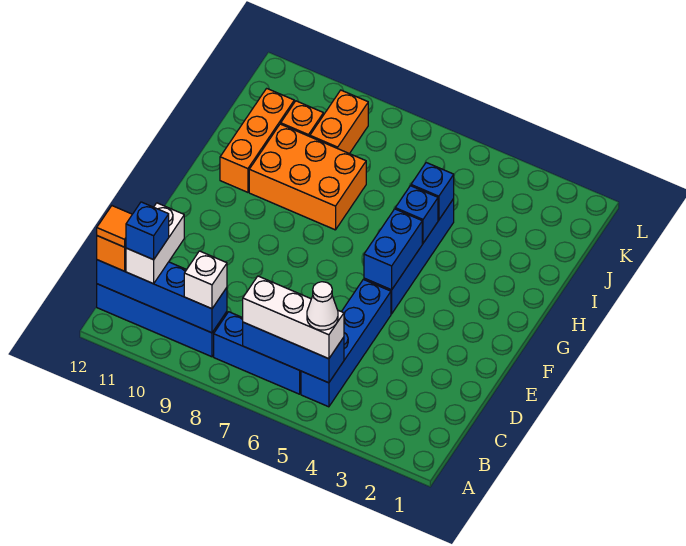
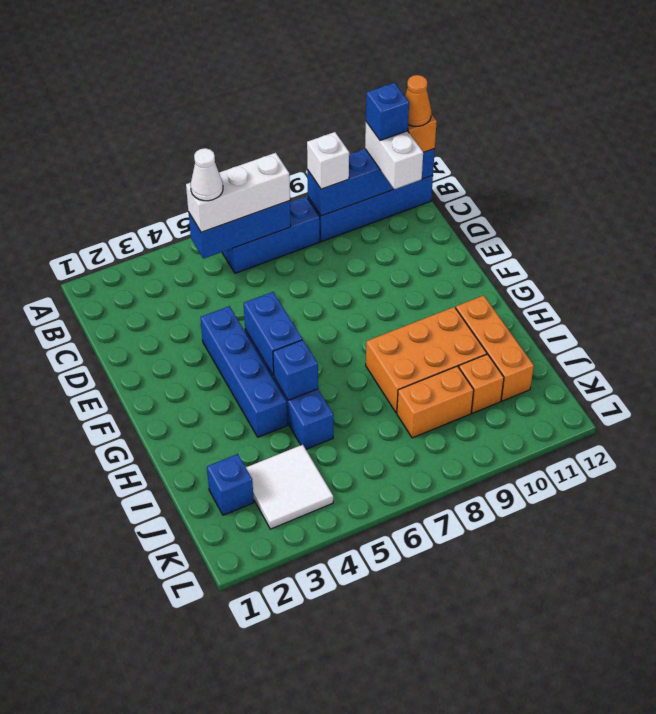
blue brick B5:E5 level 1 -> blue brick E4:H4 level 1
orange tile B12 level 4 -> orange cone B12 level 4
blue brick I5 level 2 -> blue brick J2 level 1
none -> white tile J3:K4 level 1
orange brick J9:K9 level 1 -> orange brick J8:J9 level 1

